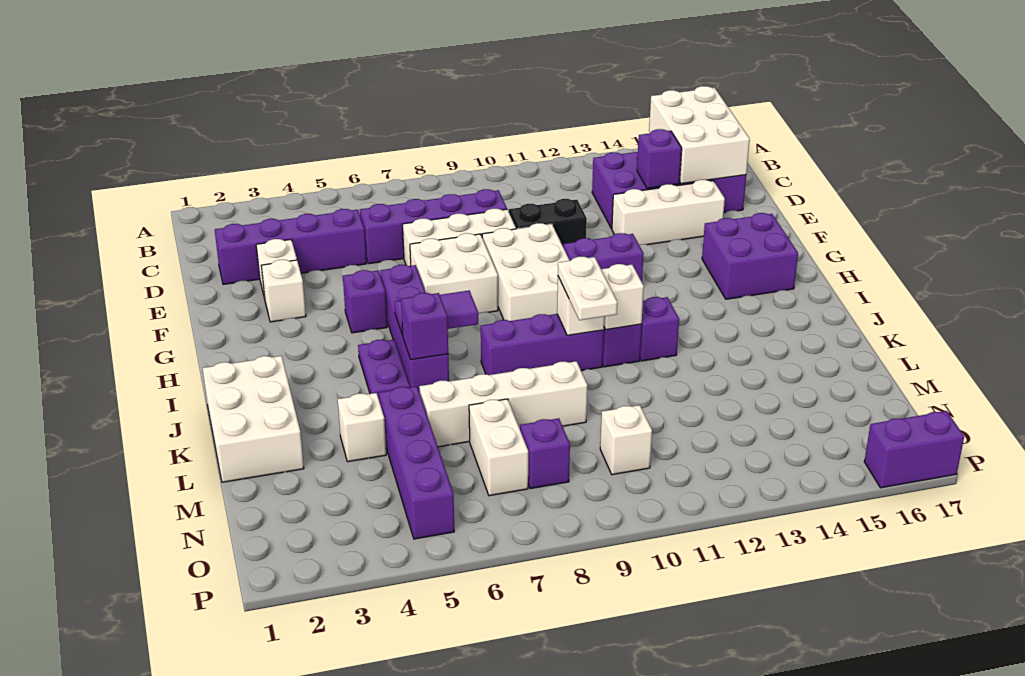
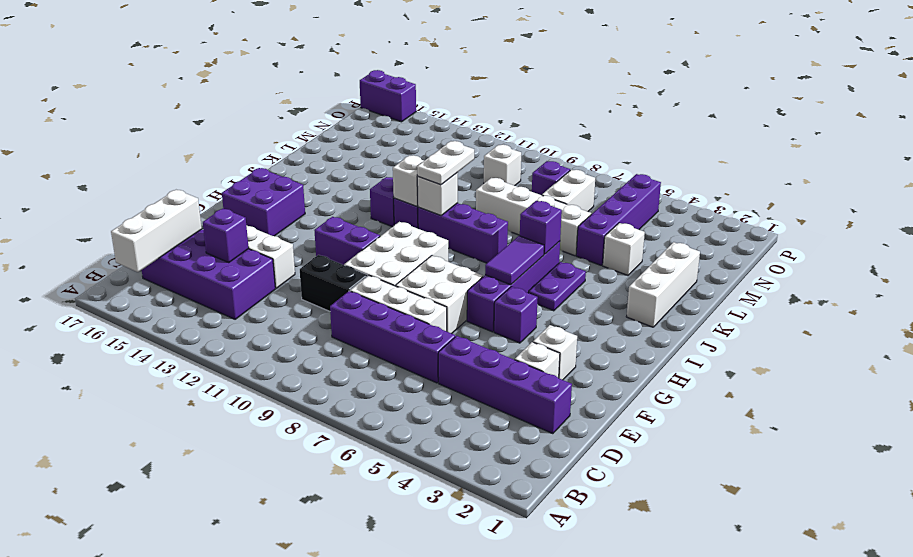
white brick B15:D16 level 2 -> white brick B16:D16 level 2
purple tile I6:I7 level 2 -> purple tile H6:I6 level 2
white brick J1:L2 level 1 -> white brick J2:L2 level 1

